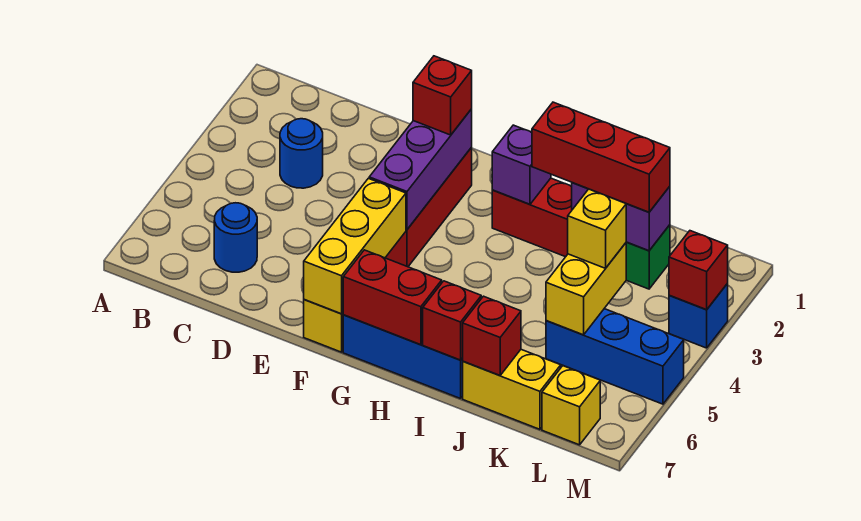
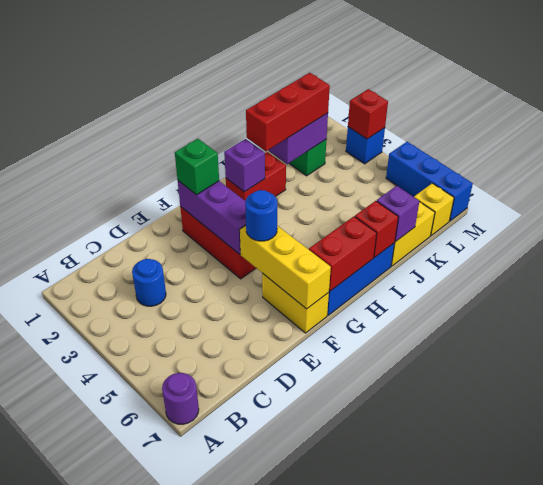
none -> purple round brick A7 level 1
blue round brick C6 level 1 -> blue round brick F5 level 3
red brick F2 level 3 -> green brick F2 level 3
red brick J7 level 2 -> purple brick J7 level 2
yellow brick K4:K5 level 2 -> none
yellow brick K4 level 3 -> none
blue brick K5:M5 level 1 -> blue brick M5:M7 level 1

